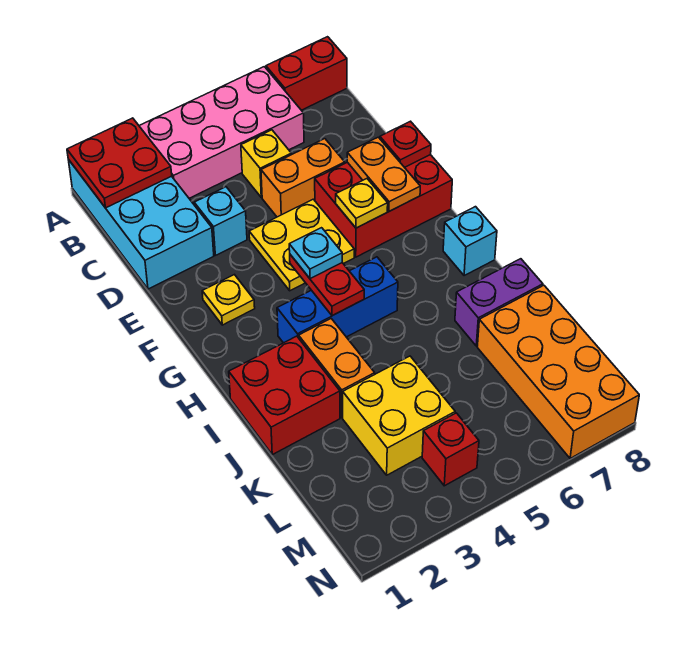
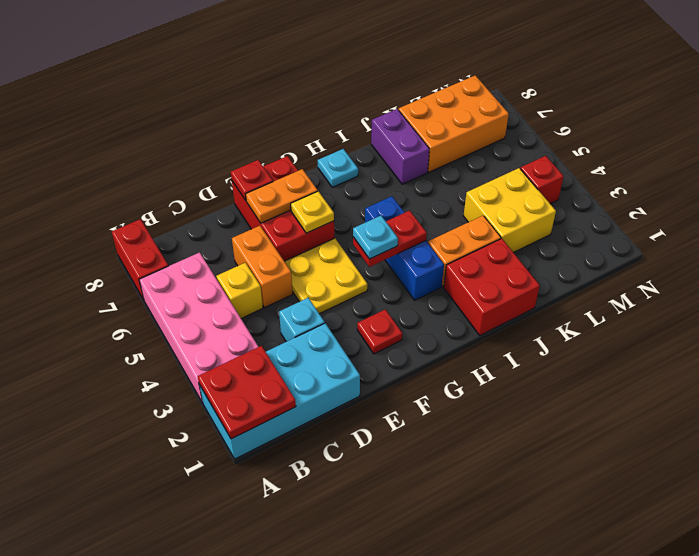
yellow plate F2 level 1 -> red plate F2 level 1
cyan brick H8 level 1 -> cyan plate H8 level 1
orange brick K7:N8 level 1 -> orange brick K7:M8 level 1

